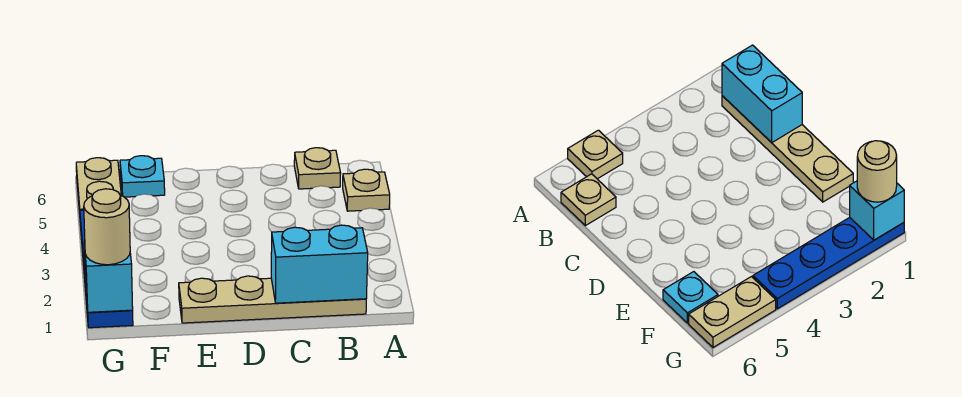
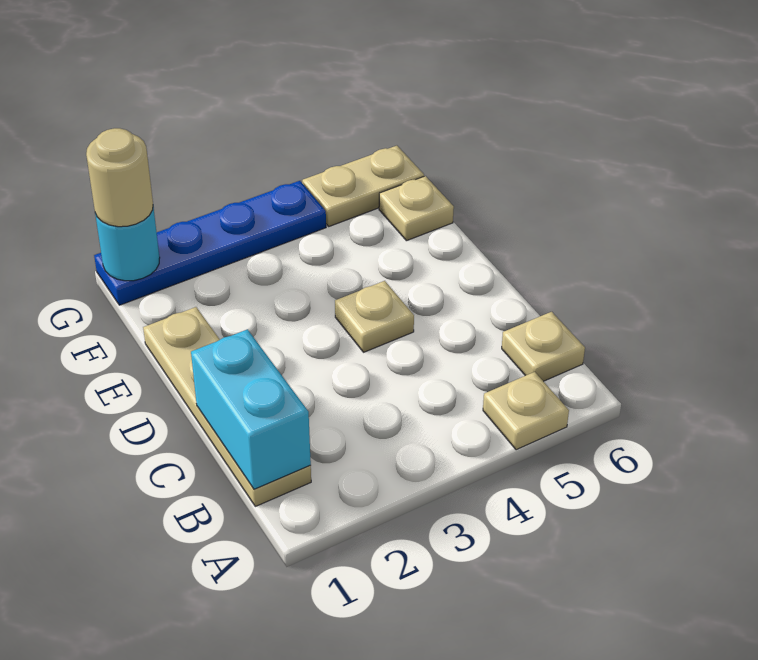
none -> tan plate D4 level 1
cyan plate F6 level 1 -> tan plate F6 level 1
cyan brick G1 level 2 -> cyan round brick G1 level 2

